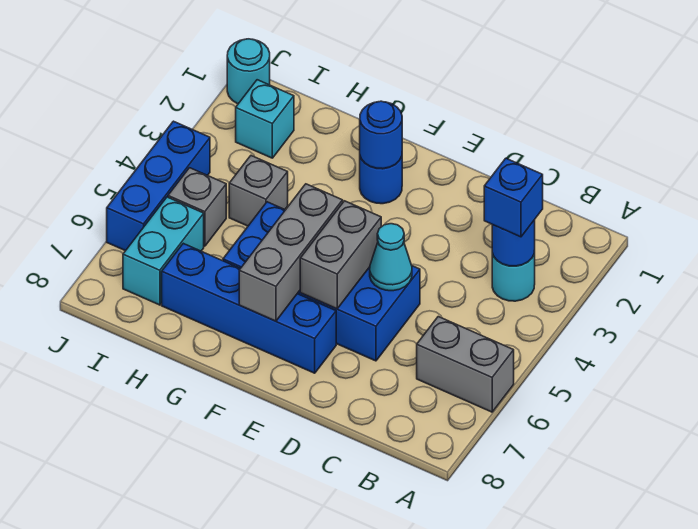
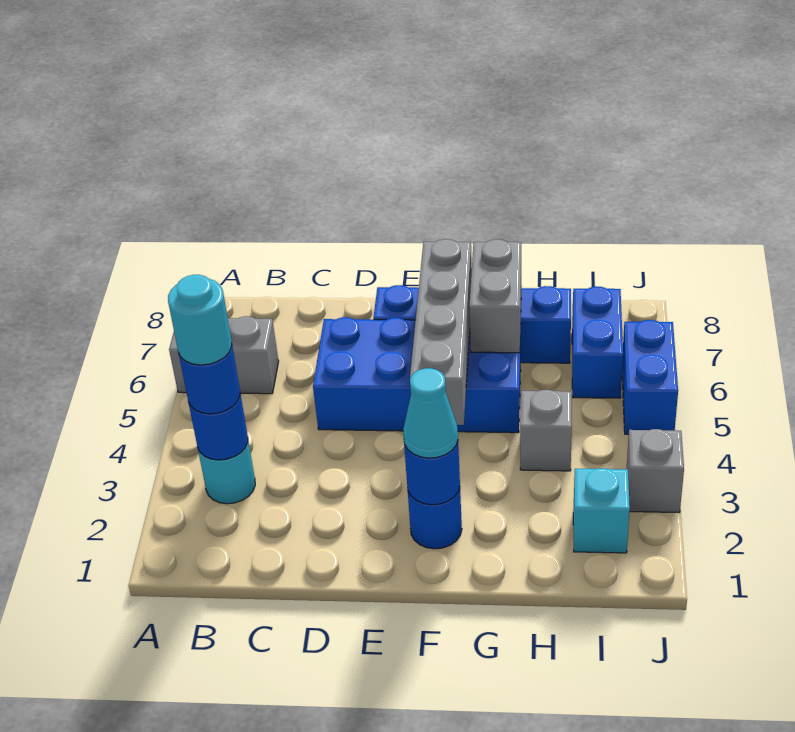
blue brick B3 level 3 -> blue round brick B3 level 3
cyan cone D5 level 2 -> cyan cone F2 level 3
grey brick E5:E6 level 2 -> grey brick G6:G7 level 2
grey brick F5:F7 level 2 -> grey brick F4:F7 level 2
grey brick I5 level 1 -> grey brick J3 level 1
cyan brick I6:I7 level 1 -> blue brick I6:I7 level 1
cyan round brick J1 level 1 -> cyan round brick B3 level 4
blue brick J4:J6 level 1 -> blue brick J5:J6 level 1

